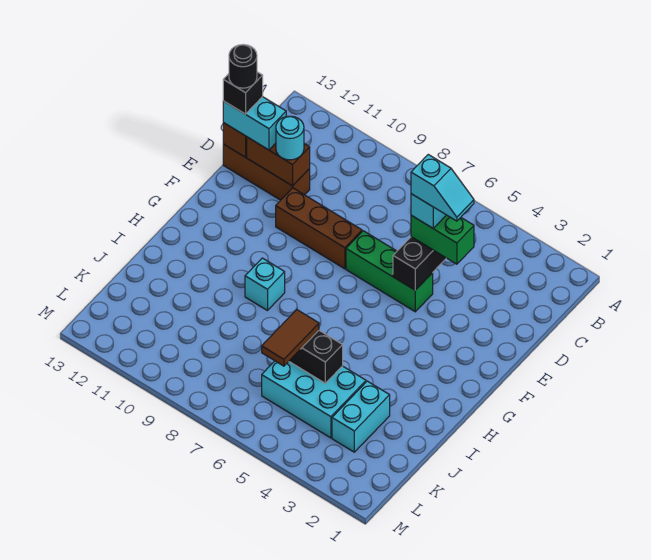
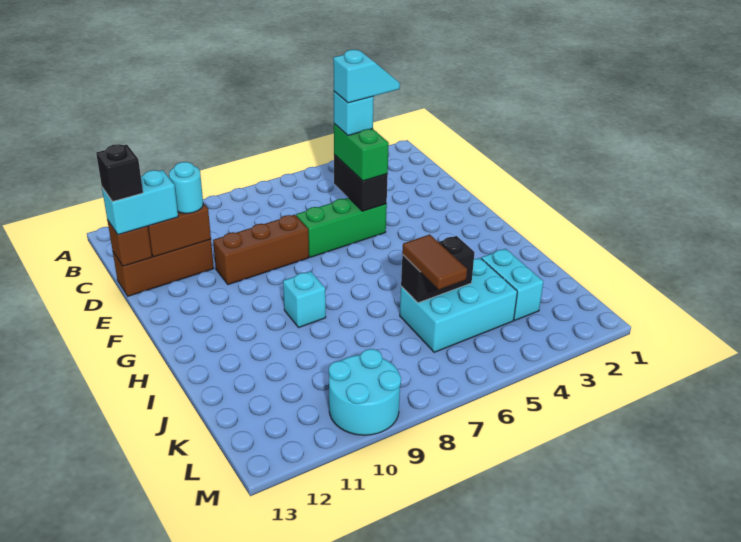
green brick D4:D5 level 3 -> green brick D5:E5 level 3
black round brick D13 level 5 -> none
none -> cyan round brick L9:M10 level 1

